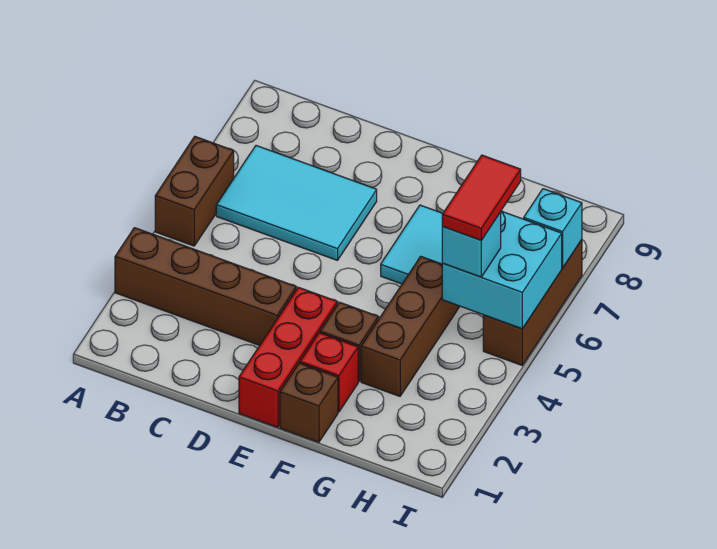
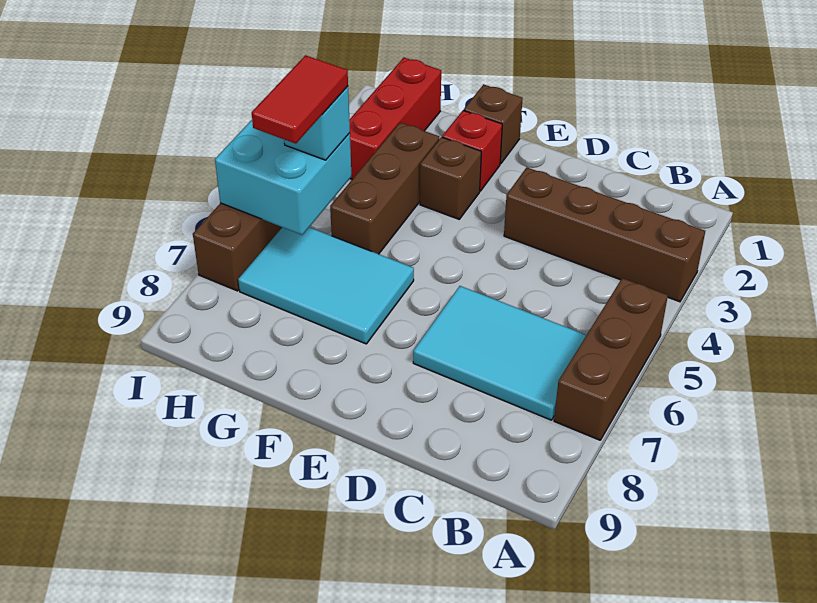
brown brick A5:A6 level 1 -> brown brick A5:A7 level 1
red brick E1:E3 level 1 -> red brick H1:H3 level 1
cyan brick I7 level 2 -> none

